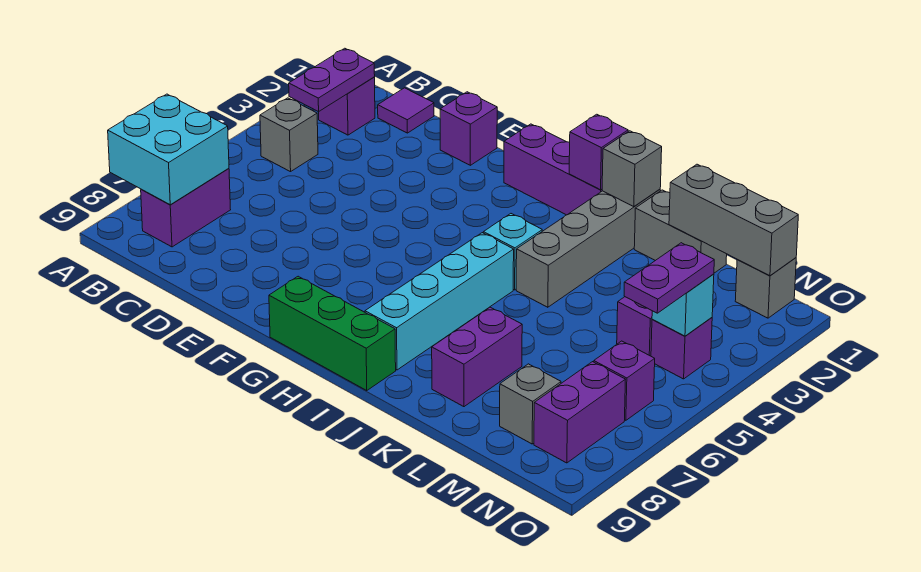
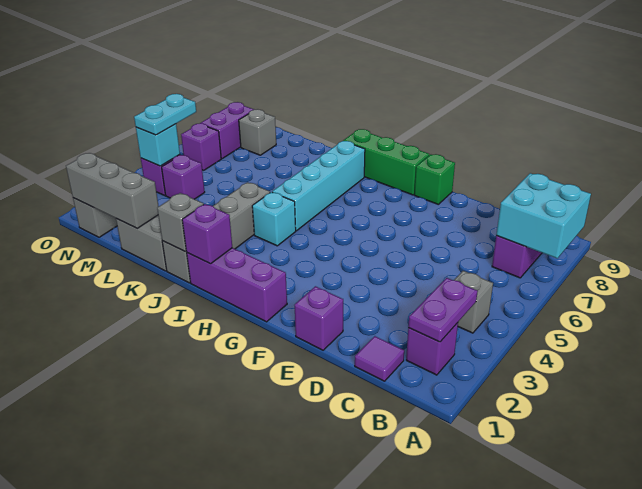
none -> green brick F9 level 1
purple brick K7:K8 level 1 -> none
purple plate N4:N5 level 3 -> cyan plate N4:N5 level 3

